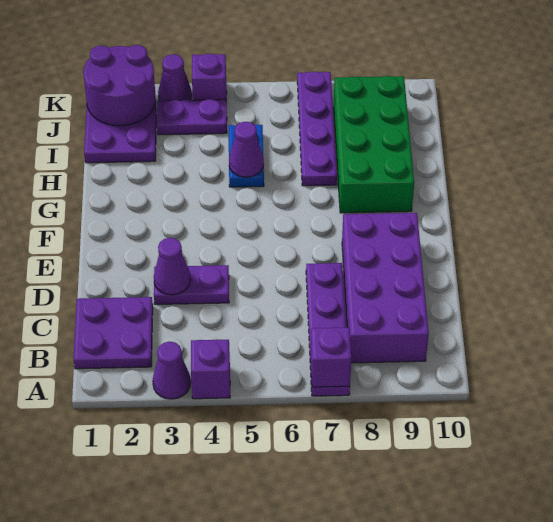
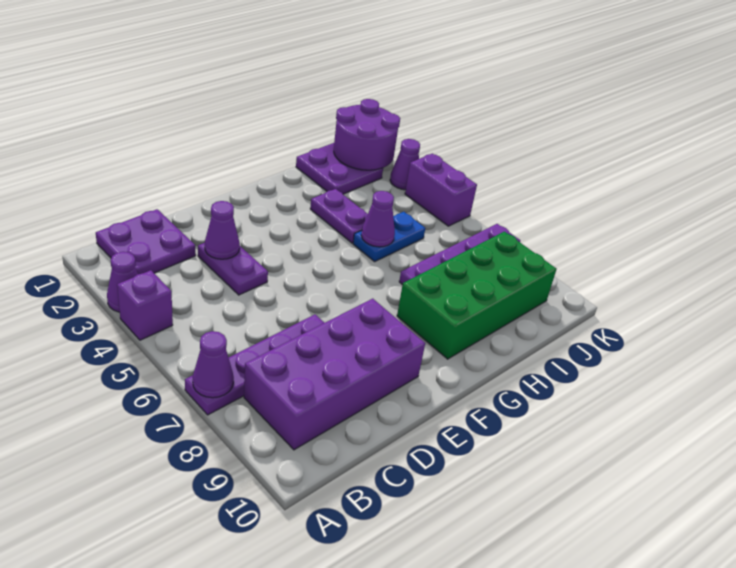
purple brick A7 level 2 -> purple cone A7 level 2
purple plate J3:J4 level 1 -> purple plate H3:H4 level 1
purple brick K4 level 1 -> purple brick K4:K5 level 1

